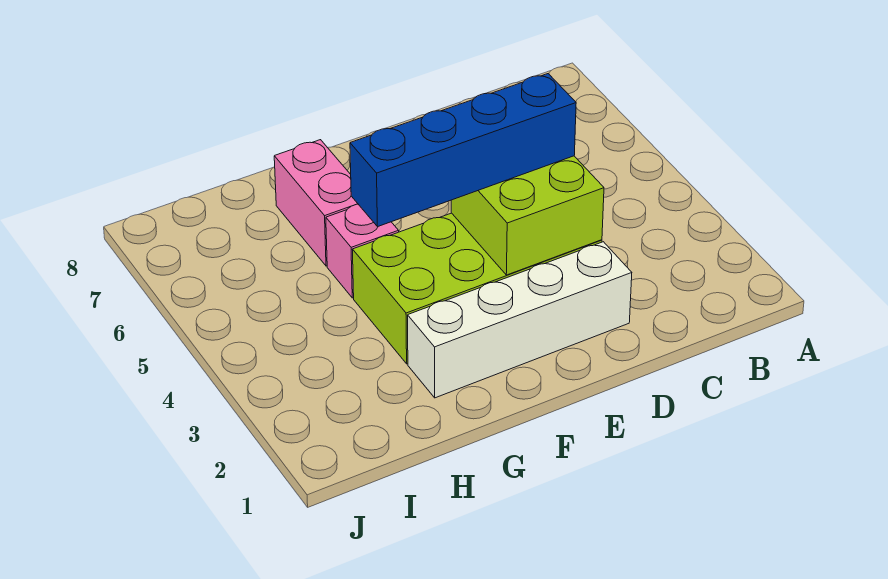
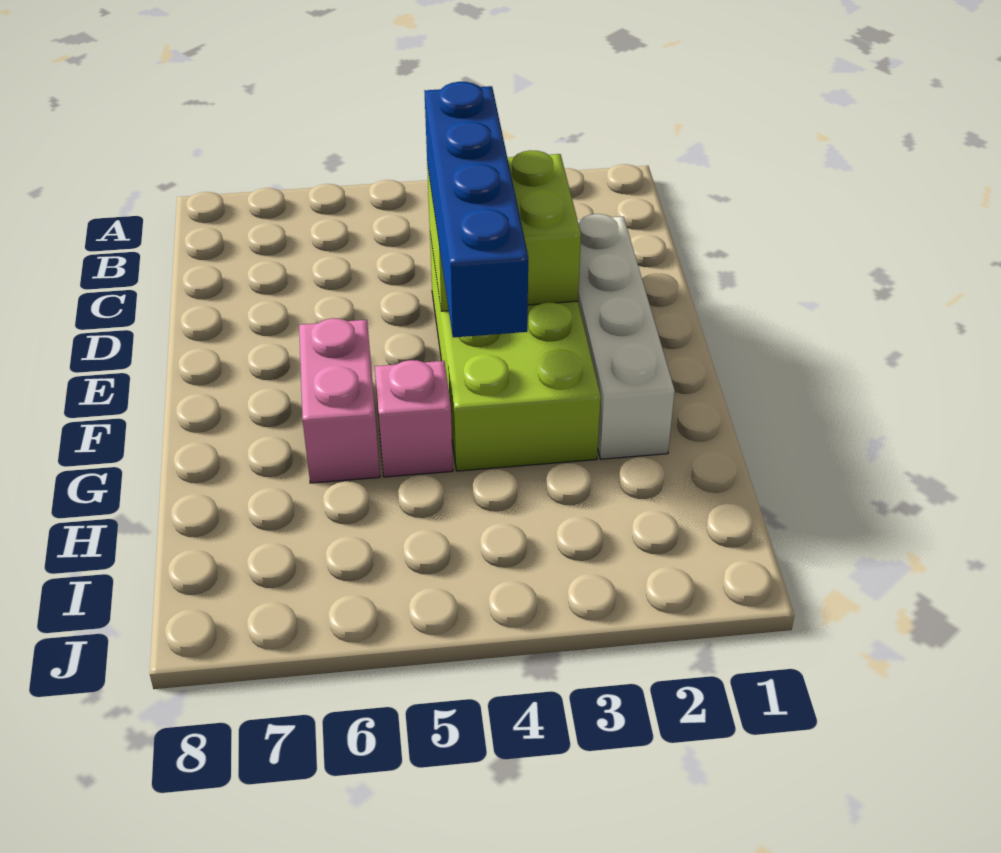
pink brick G6:G7 level 1 -> pink brick F6:G6 level 1

